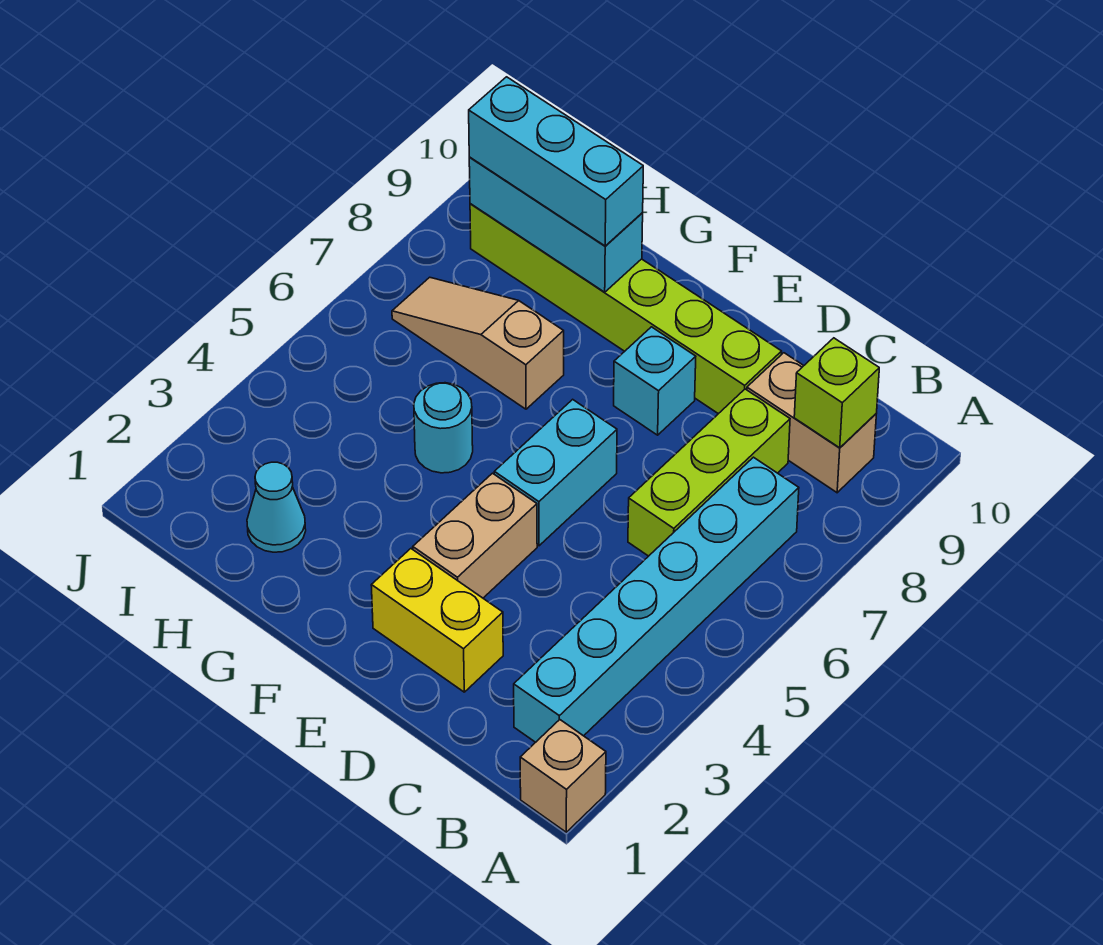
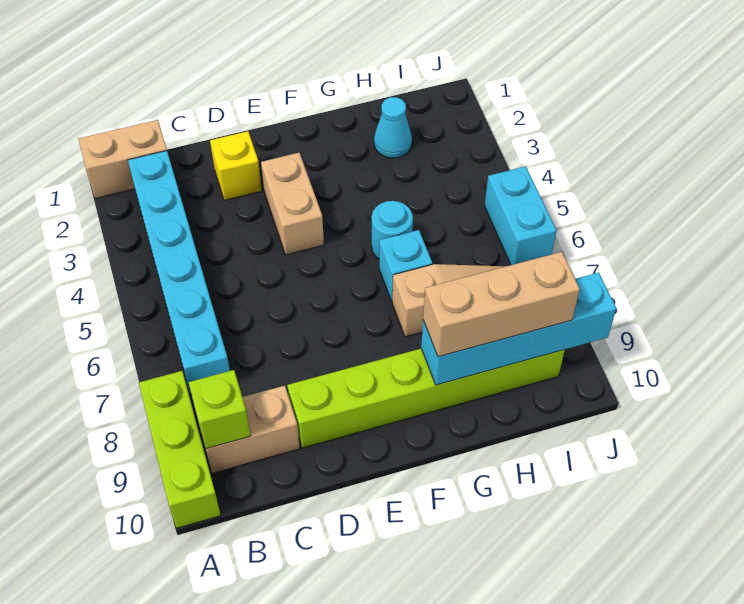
tan brick A1 level 1 -> tan brick A1:B1 level 1
lime brick C6:C8 level 1 -> lime brick A8:A10 level 1
yellow brick D2:E2 level 1 -> yellow brick D2 level 1
cyan brick E5:E6 level 1 -> cyan brick J5:J6 level 1
cyan brick E8 level 1 -> cyan brick G6 level 1
cyan brick G9:I9 level 2 -> cyan brick G9:J9 level 2
cyan brick G9:I9 level 3 -> tan brick G9:I9 level 3

